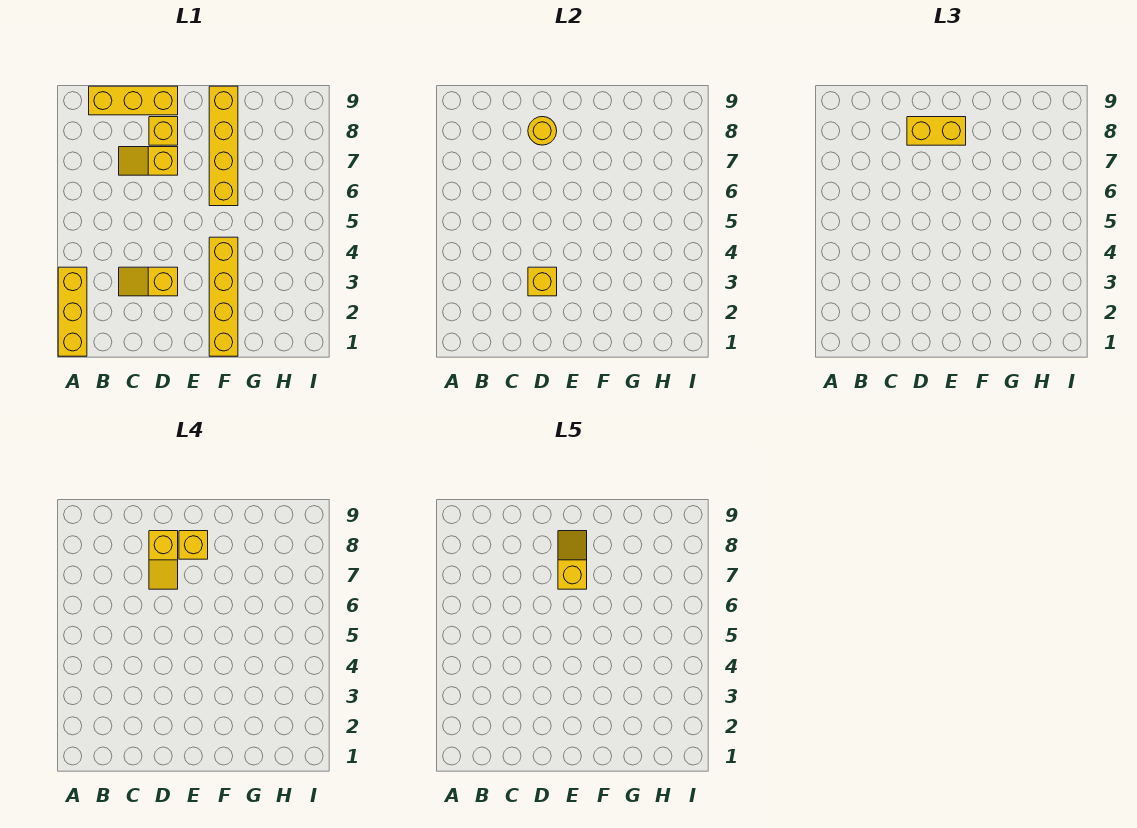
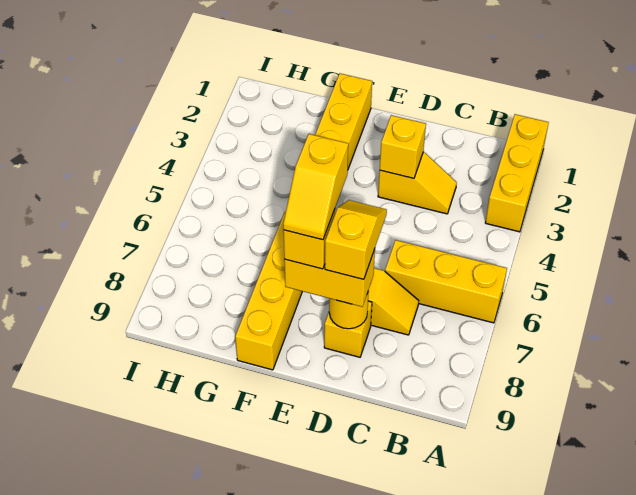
yellow brick B9:D9 level 1 -> yellow brick A6:C6 level 1

